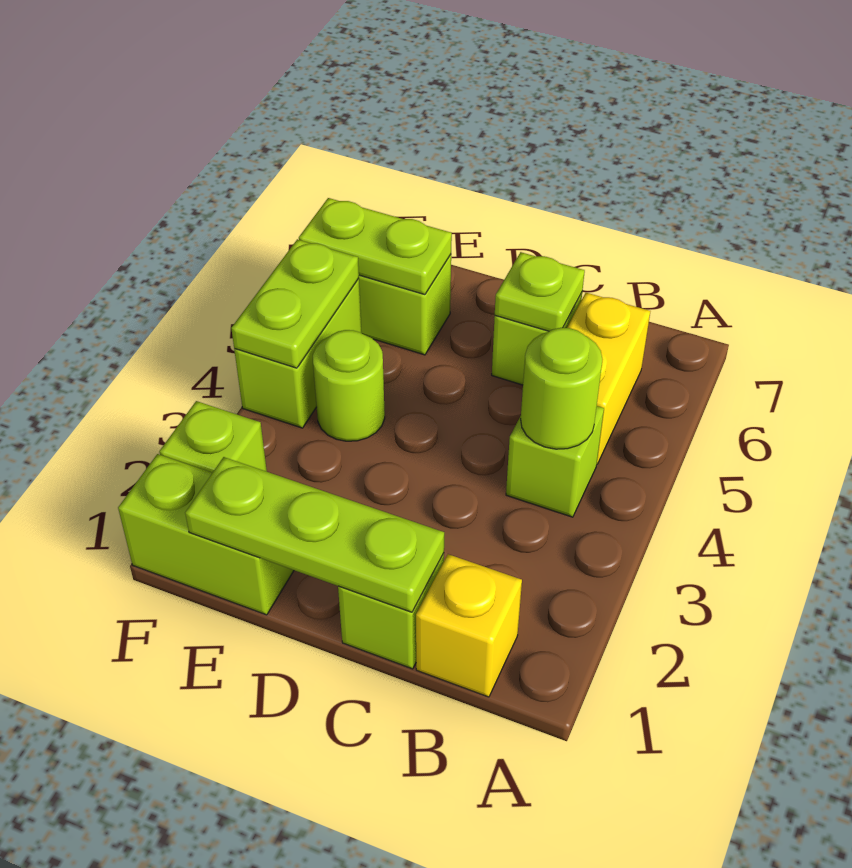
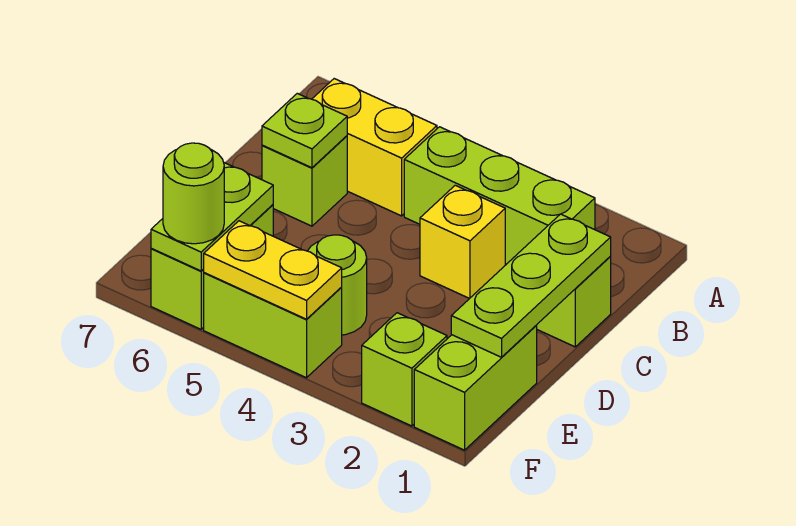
yellow brick B1 level 1 -> yellow brick C3 level 1
lime brick B4 level 1 -> lime brick B2:B4 level 1
lime round brick B4 level 2 -> lime round brick F6 level 3
lime plate F4:F5 level 2 -> yellow plate F4:F5 level 2

